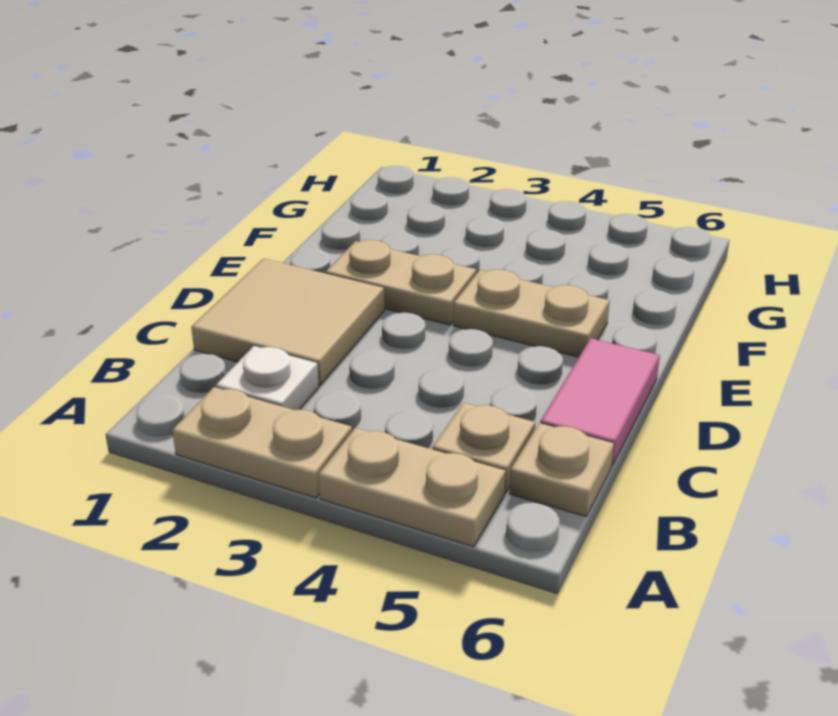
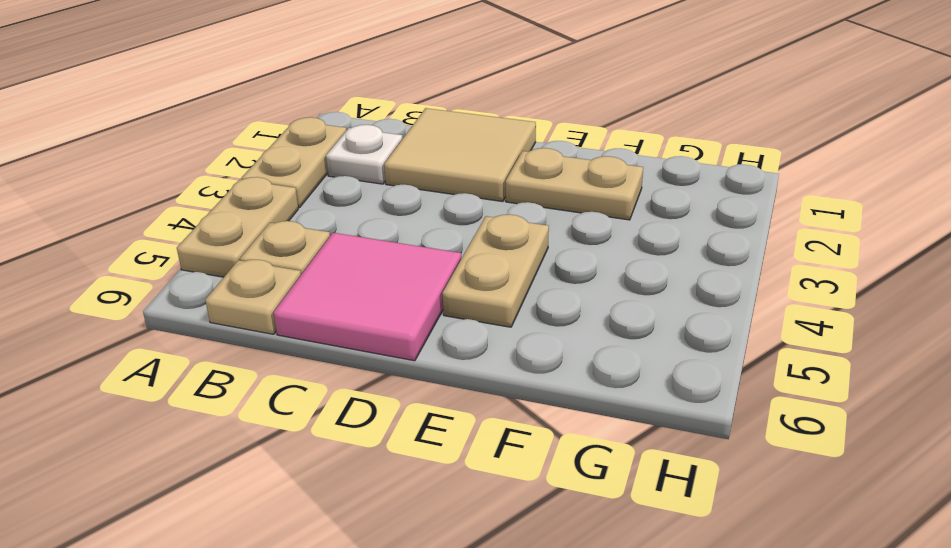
pink tile C6:D6 level 1 -> pink tile C5:D6 level 1
tan plate E2:E3 level 1 -> tan plate E2:F2 level 1

